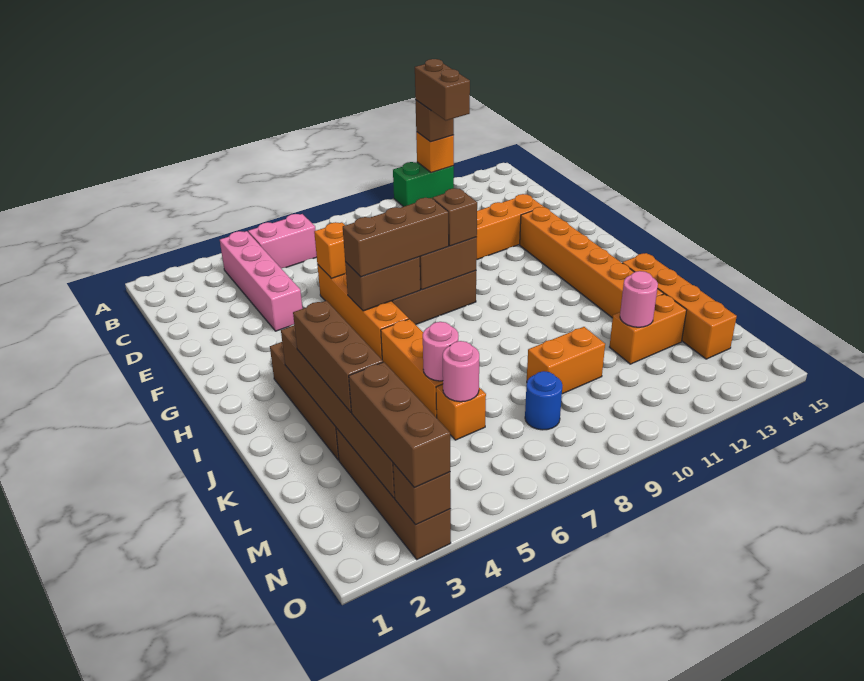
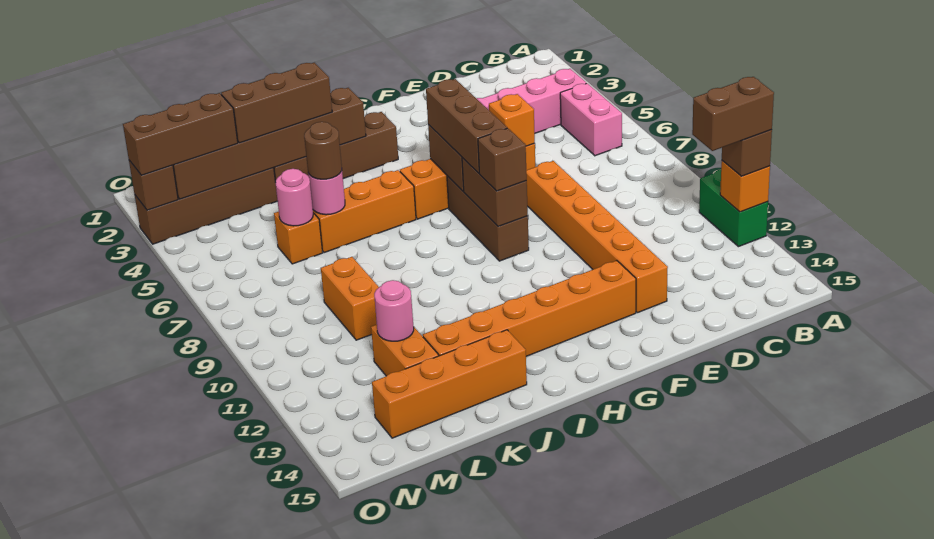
none -> brown round brick K6 level 3
blue round brick M8 level 1 -> none

